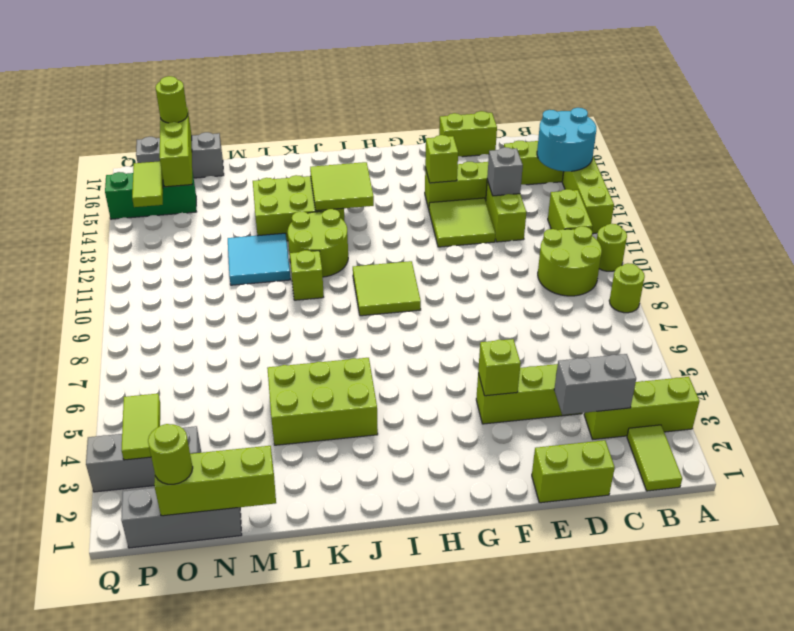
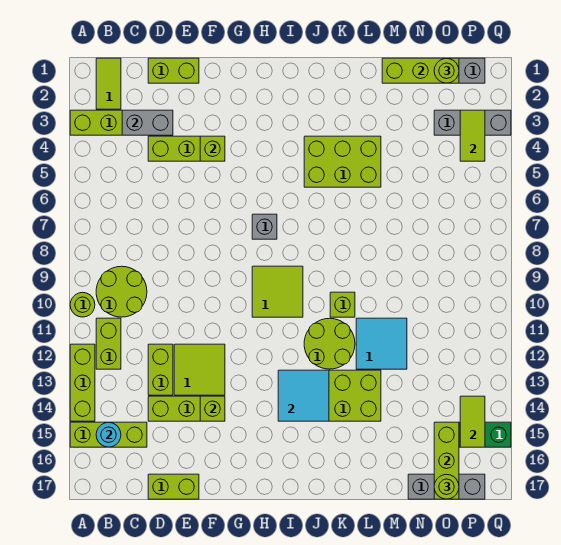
lime round brick A8 level 1 -> none
cyan round brick A14:B15 level 2 -> cyan round brick B15 level 2
grey brick D13 level 2 -> grey brick H7 level 1
lime tile I13:J14 level 2 -> cyan tile I13:J14 level 2

